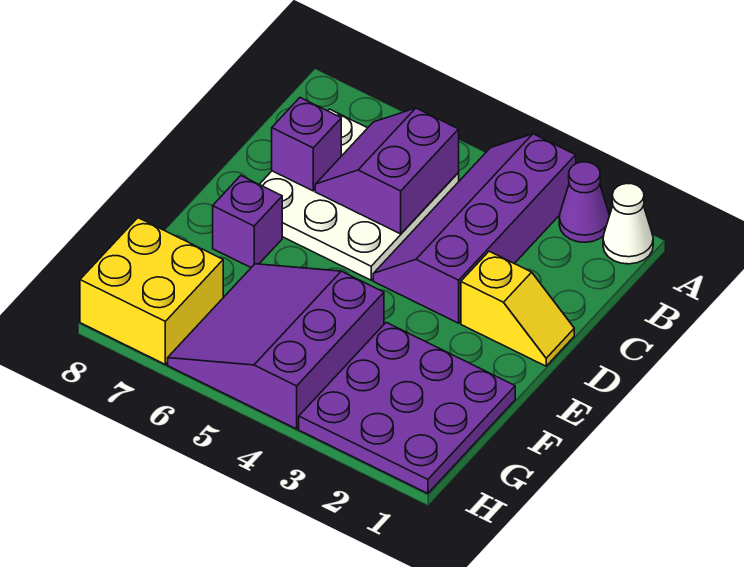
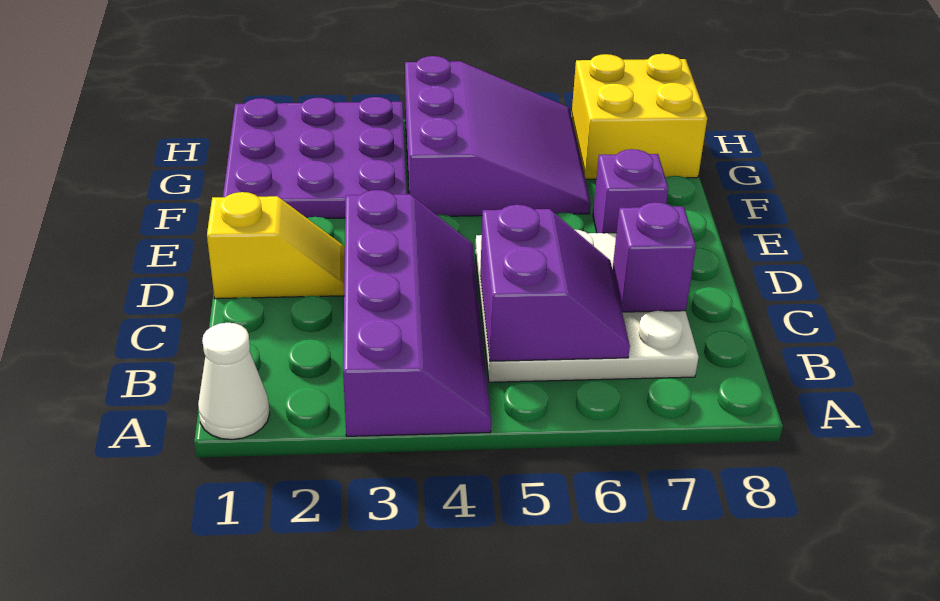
purple cone A2 level 1 -> none
yellow slope D1:D2 level 1 top 2 -> yellow slope D1:D2 level 1 top 1

